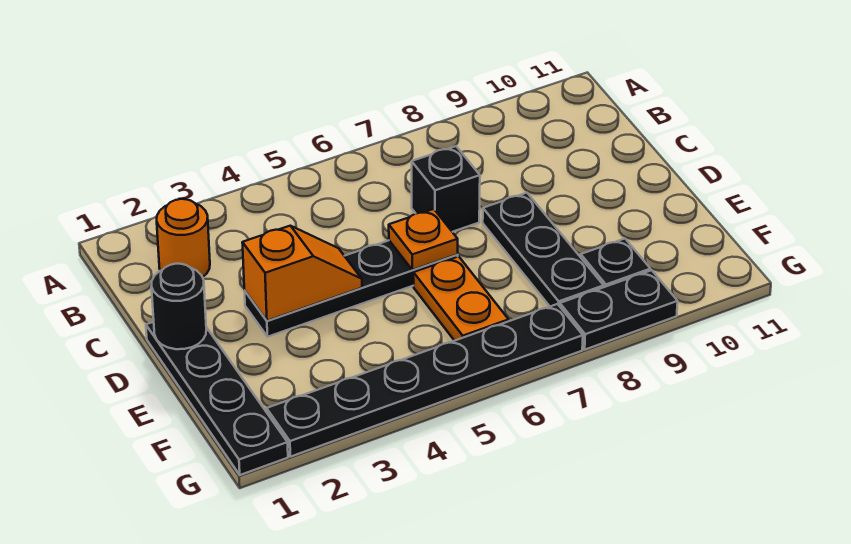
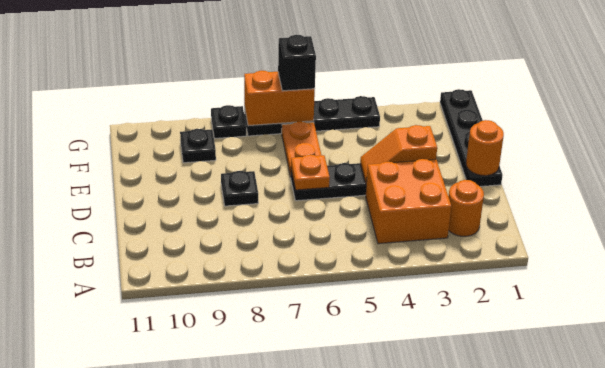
none -> orange brick B3:C4 level 1
black brick C7 level 1 -> black brick G6 level 3
black round brick D1 level 2 -> orange round brick D1 level 2
black plate D8:F8 level 1 -> black plate D8 level 1
black plate G2:G7 level 1 -> black plate G4:G7 level 1
none -> orange brick G6:G7 level 2
black plate G8:G9 level 1 -> black plate G8 level 1

